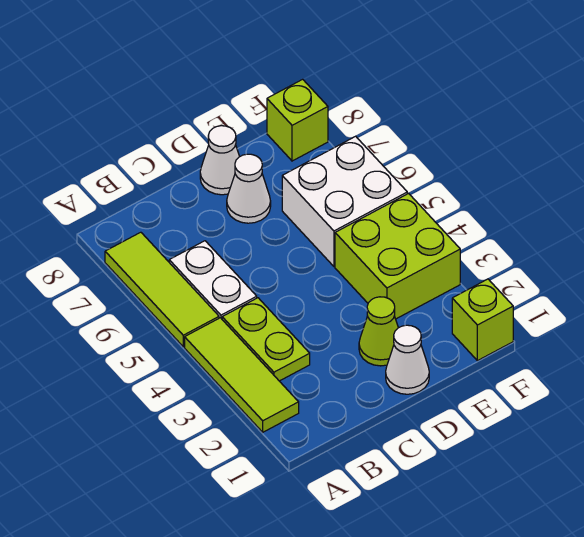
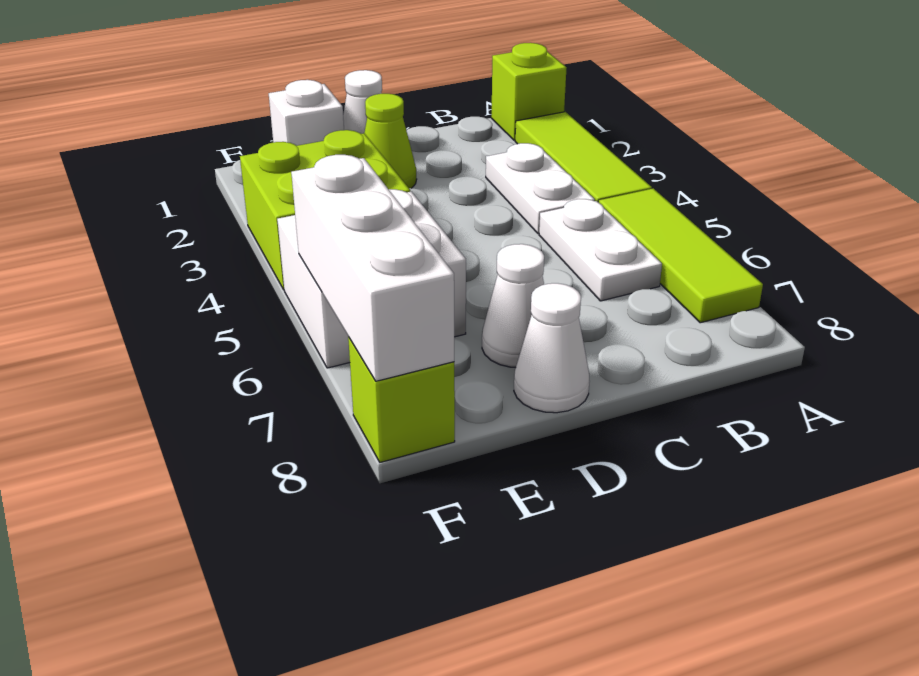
lime plate B3:B4 level 1 -> white plate B3:B4 level 1
none -> white brick E1 level 1
lime brick F1 level 1 -> lime brick A1 level 1
none -> white brick F6:F8 level 2

